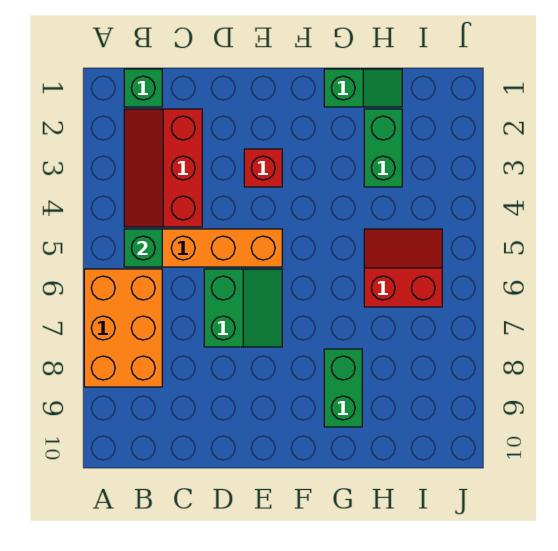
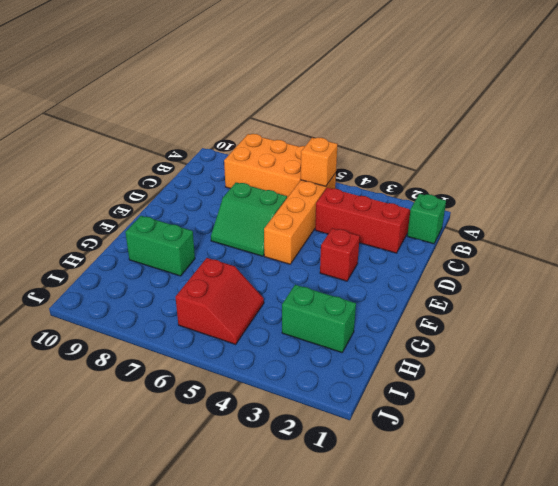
green brick B5 level 2 -> orange brick B5 level 2
green slope G1:H1 level 1 top G -> none

